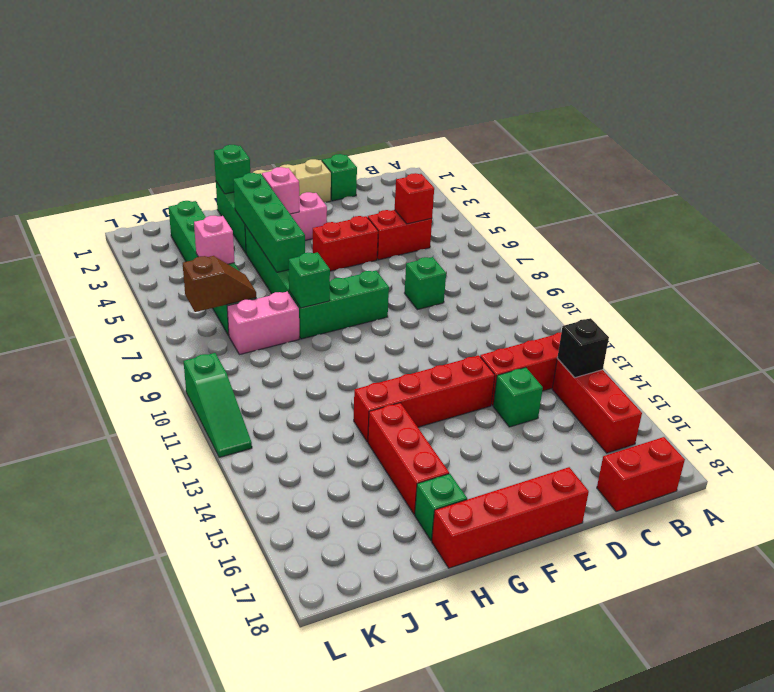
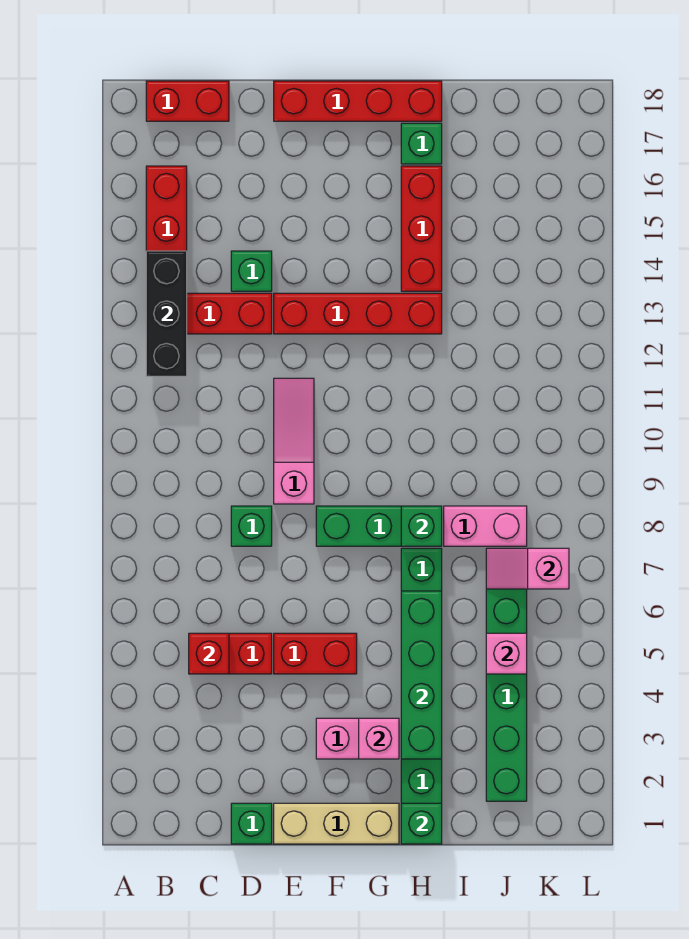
black brick B14 level 2 -> black brick B12:B14 level 2
none -> pink slope E9:E11 level 1 top 9
brown slope J7:K7 level 2 top K -> pink slope J7:K7 level 2 top K
green slope L10:L12 level 1 top 10 -> none

